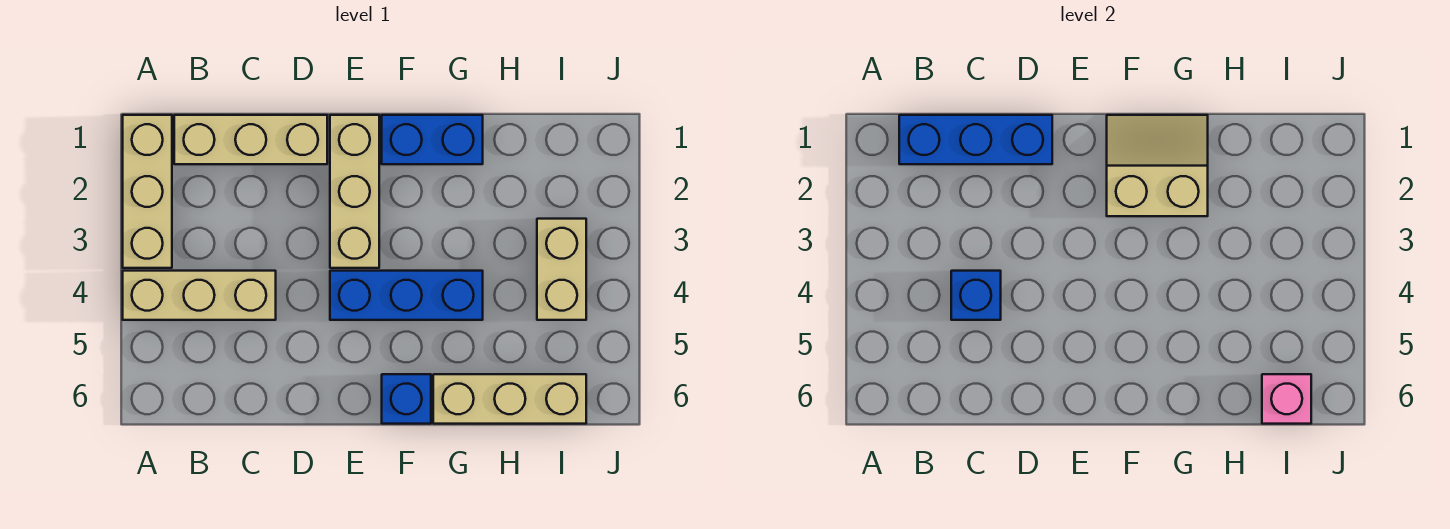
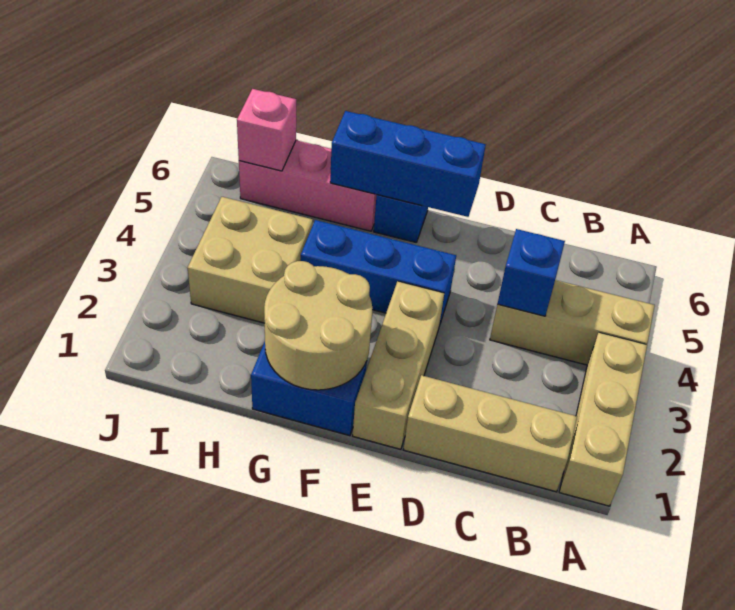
blue brick B1:D1 level 2 -> blue brick E6:G6 level 2
tan slope F1:G2 level 2 top 2 -> tan round brick F1:G2 level 2
tan brick G6:I6 level 1 -> pink brick G6:I6 level 1
tan brick I3:I4 level 1 -> tan brick H3:I4 level 1

